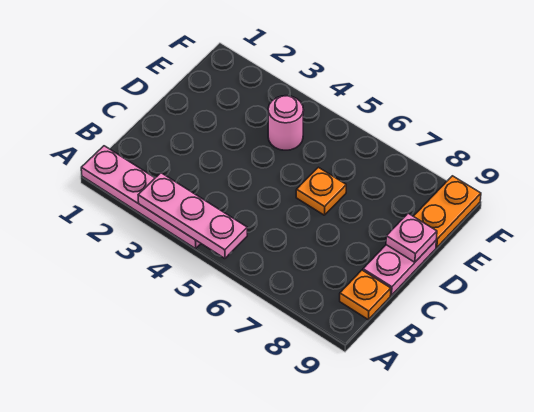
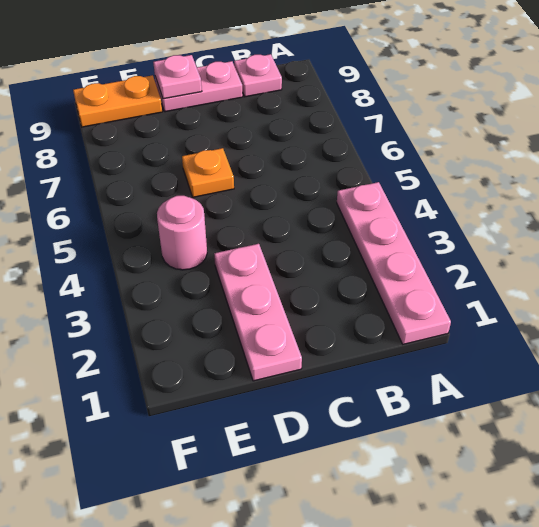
pink plate A3:A5 level 2 -> pink plate D1:D3 level 1
orange plate B9 level 1 -> pink plate B9 level 1

